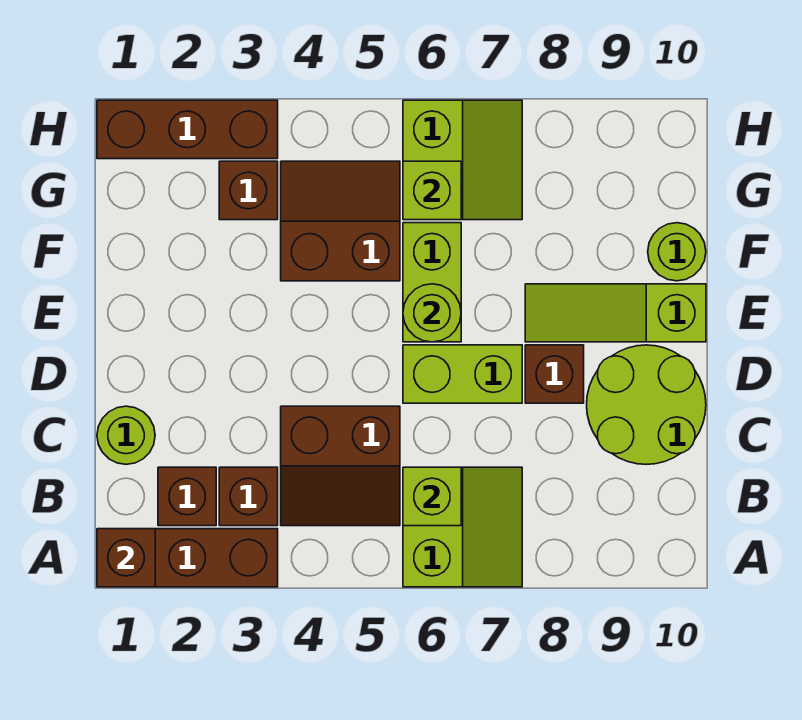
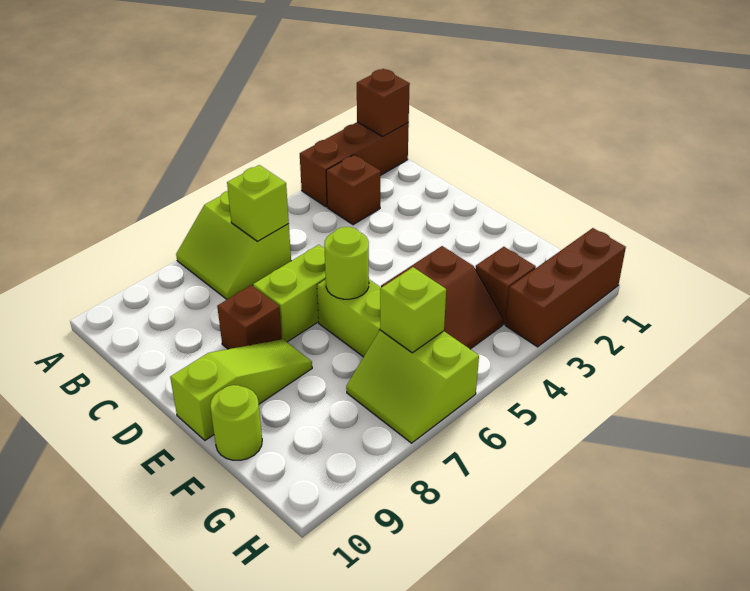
brown brick B2 level 1 -> none
brown slope B4:C5 level 1 top C -> none
lime round brick C1 level 1 -> none
lime round brick C9:D10 level 1 -> none

